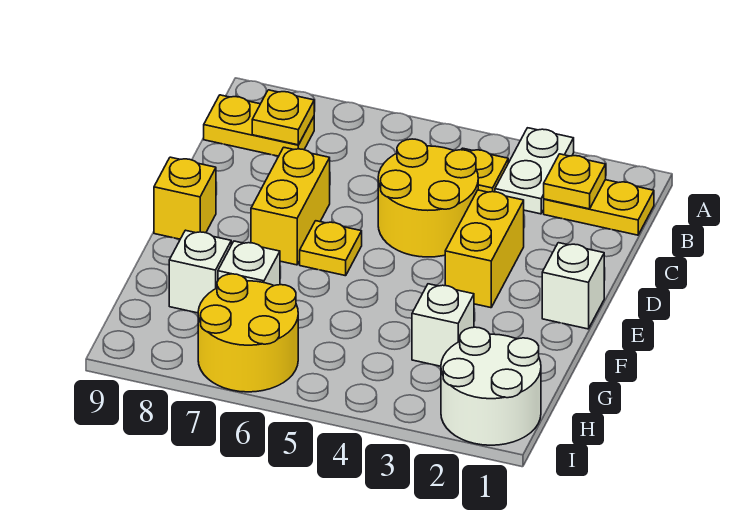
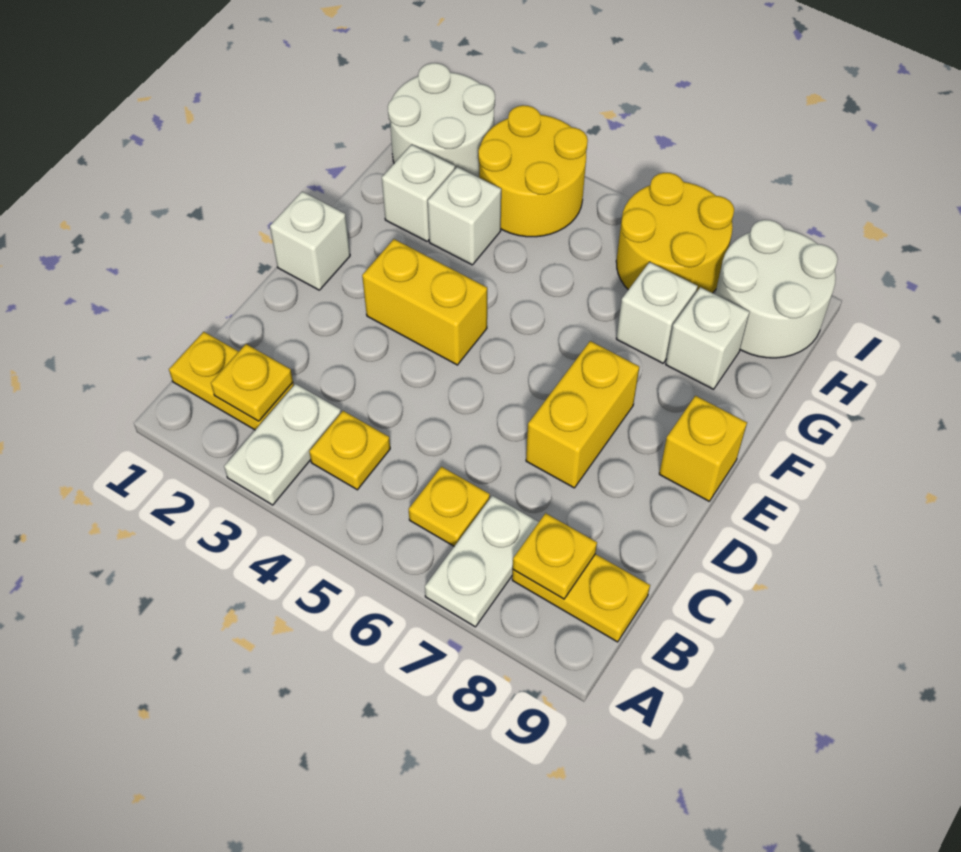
none -> white plate A7:B7 level 1
yellow round brick C4:D5 level 1 -> yellow round brick H3:I4 level 1
yellow brick D3:E3 level 1 -> yellow brick E3:E4 level 1
yellow plate E6 level 1 -> yellow plate B6 level 1
none -> white brick G2 level 1
none -> white round brick H8:I9 level 1

